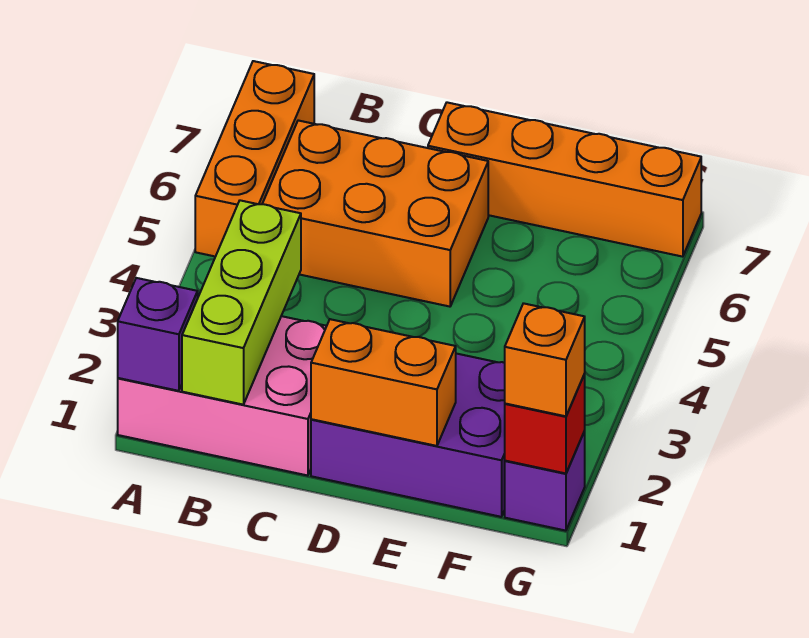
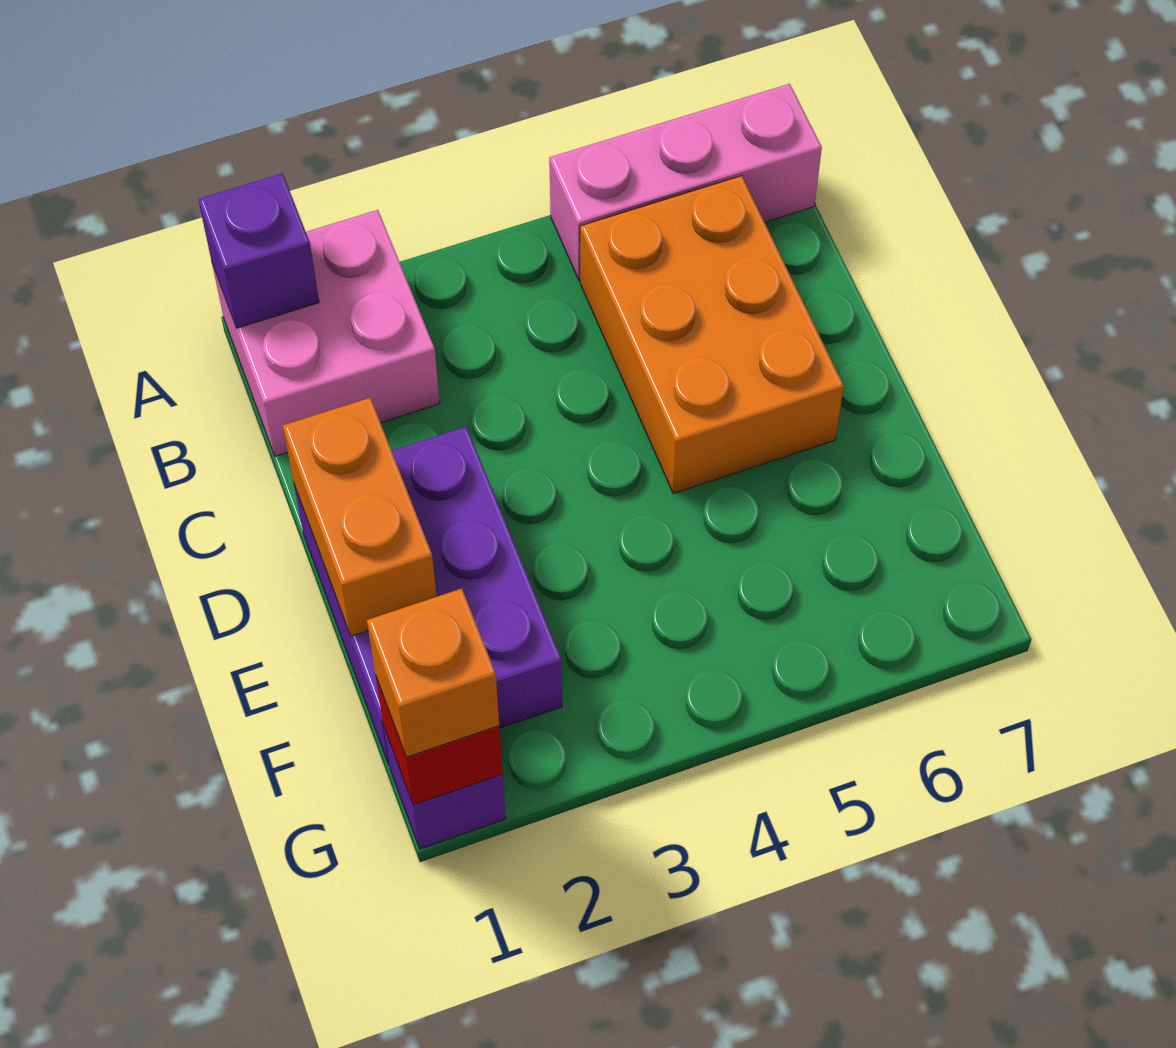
pink brick A1:C2 level 1 -> pink brick A1:B2 level 1
orange brick A5:A7 level 1 -> pink brick A5:A7 level 1
lime brick B1:B3 level 2 -> none
orange brick D7:G7 level 1 -> none

